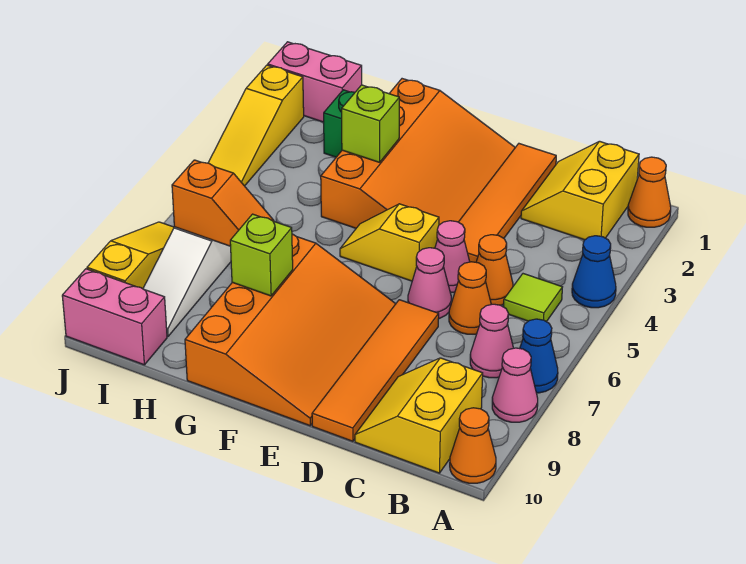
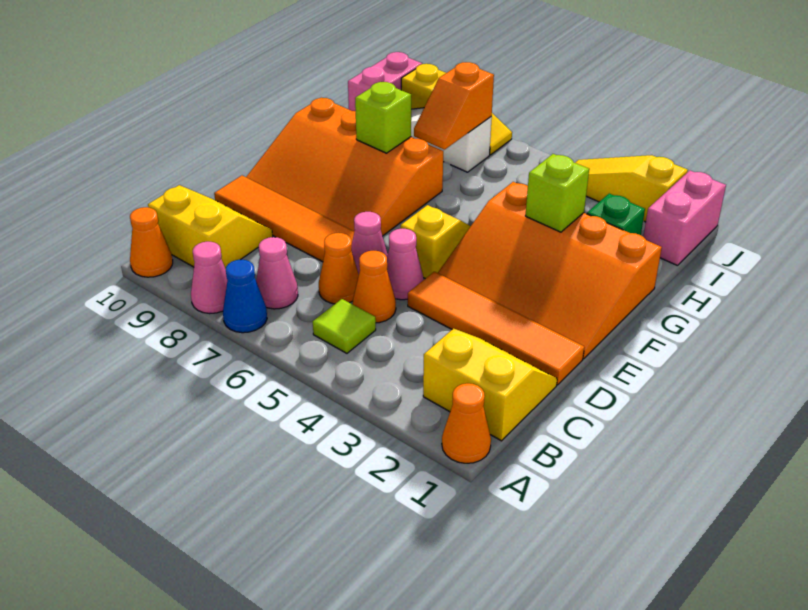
blue cone A4 level 1 -> none

